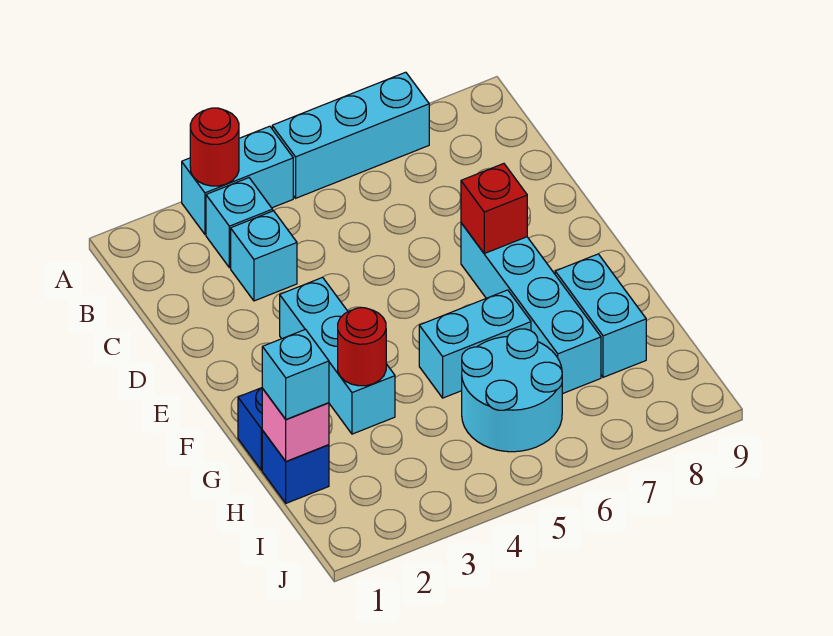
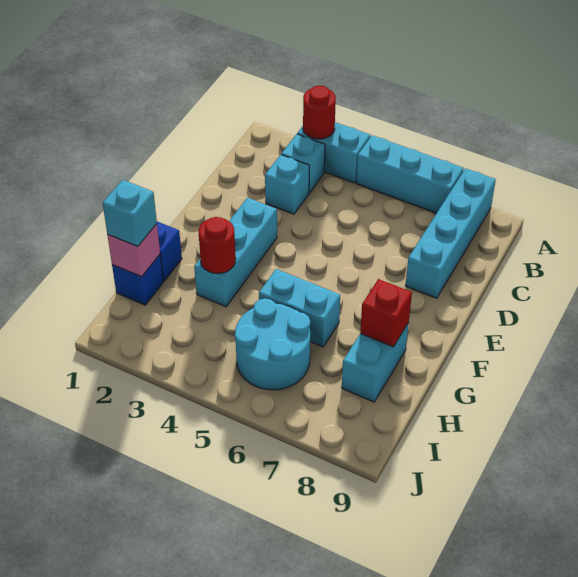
cyan brick E7:H7 level 1 -> cyan brick A8:D8 level 1
red brick E7 level 2 -> red brick G8 level 2

